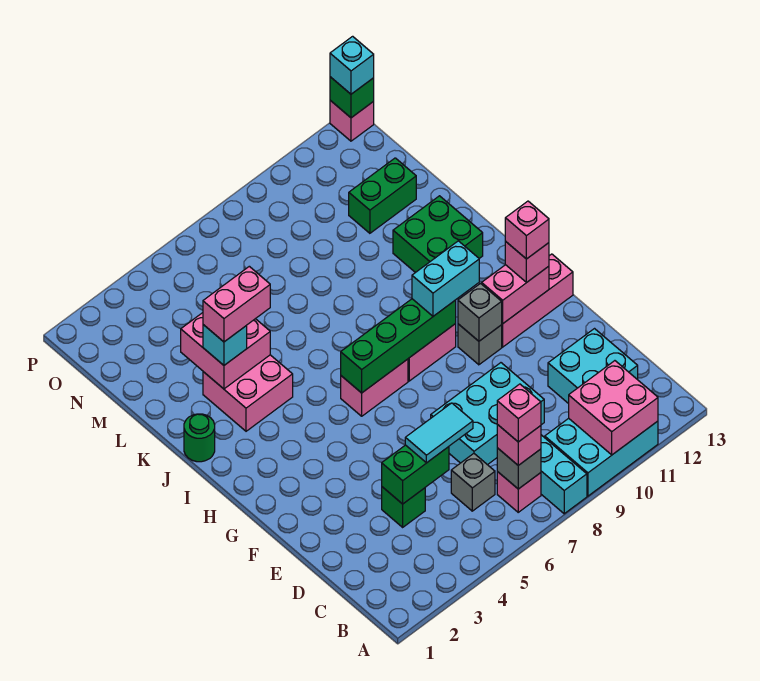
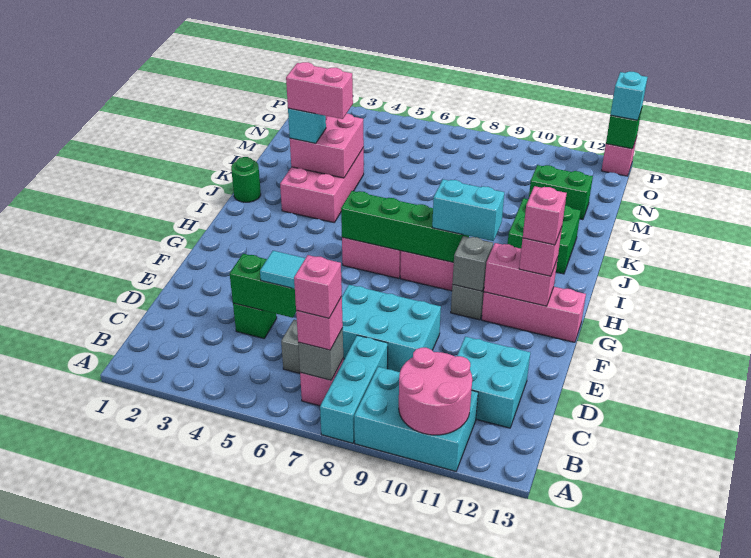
pink brick A10:B11 level 2 -> pink round brick A10:B11 level 2
pink brick J3:K4 level 1 -> pink brick J3:L4 level 1

